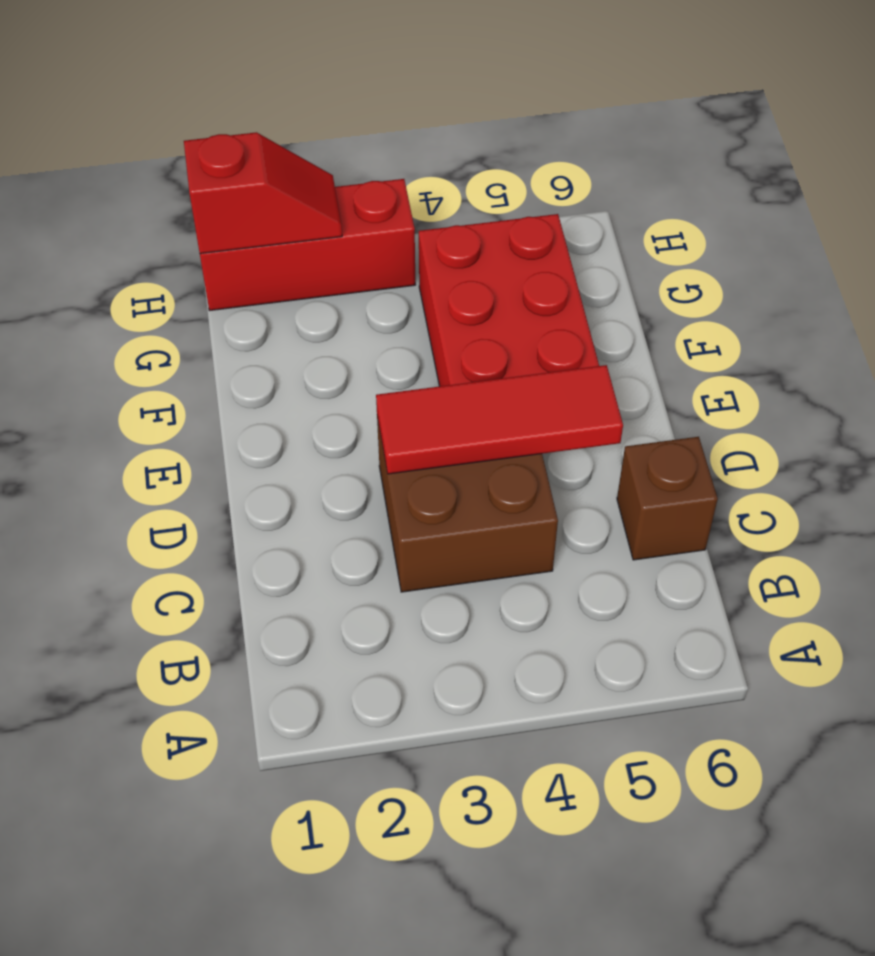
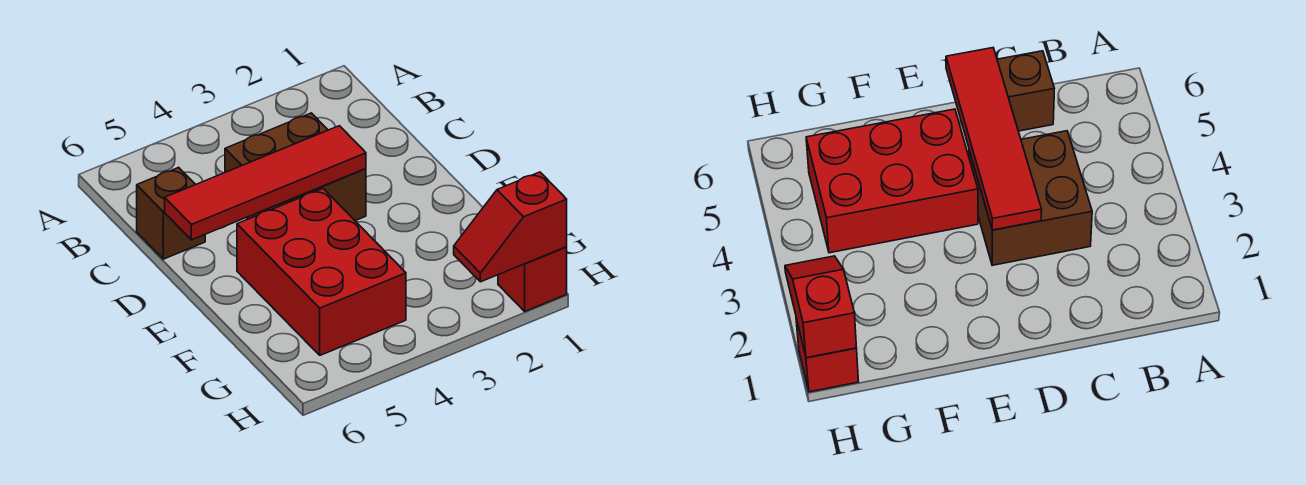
red tile D3:D5 level 2 -> red tile D3:D6 level 2
red brick H1:H3 level 1 -> red brick H1 level 1

